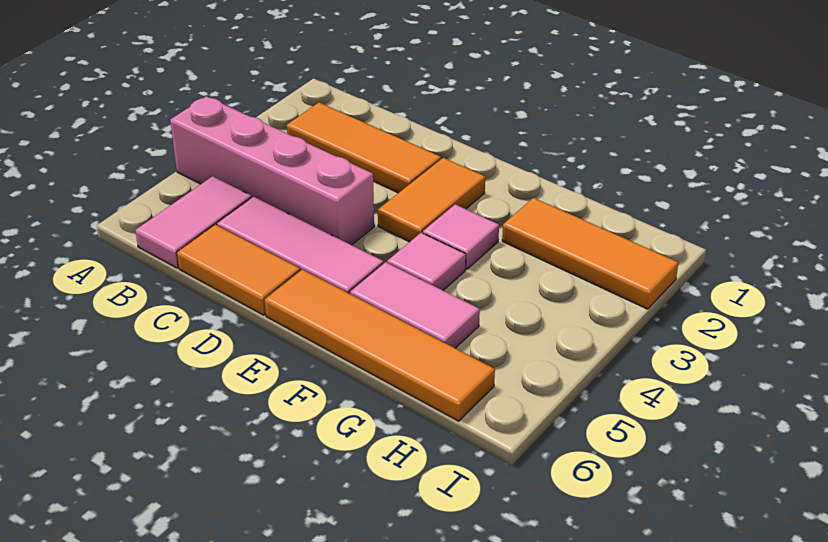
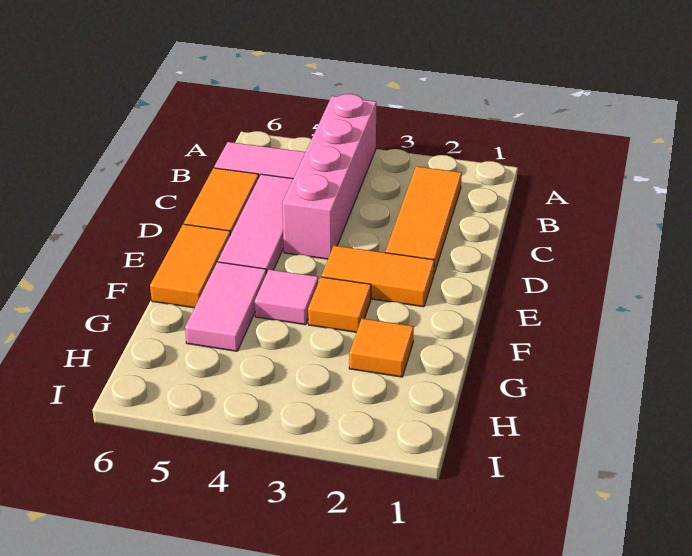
orange tile E6:H6 level 1 -> orange tile E6:F6 level 1
pink tile F3 level 1 -> orange tile F3 level 1
orange tile G2:I2 level 1 -> orange tile G2 level 1

